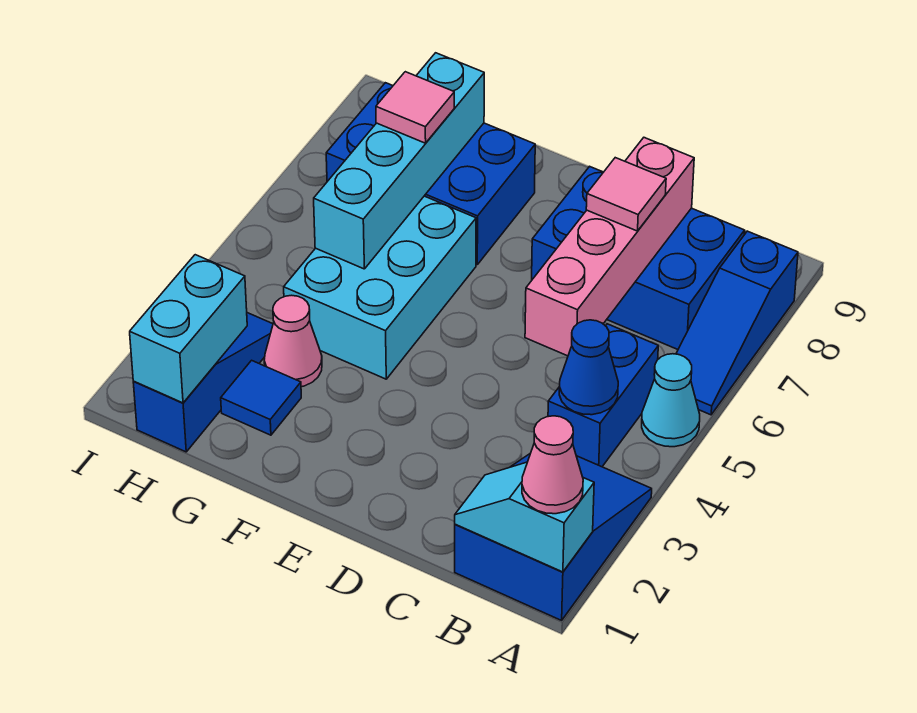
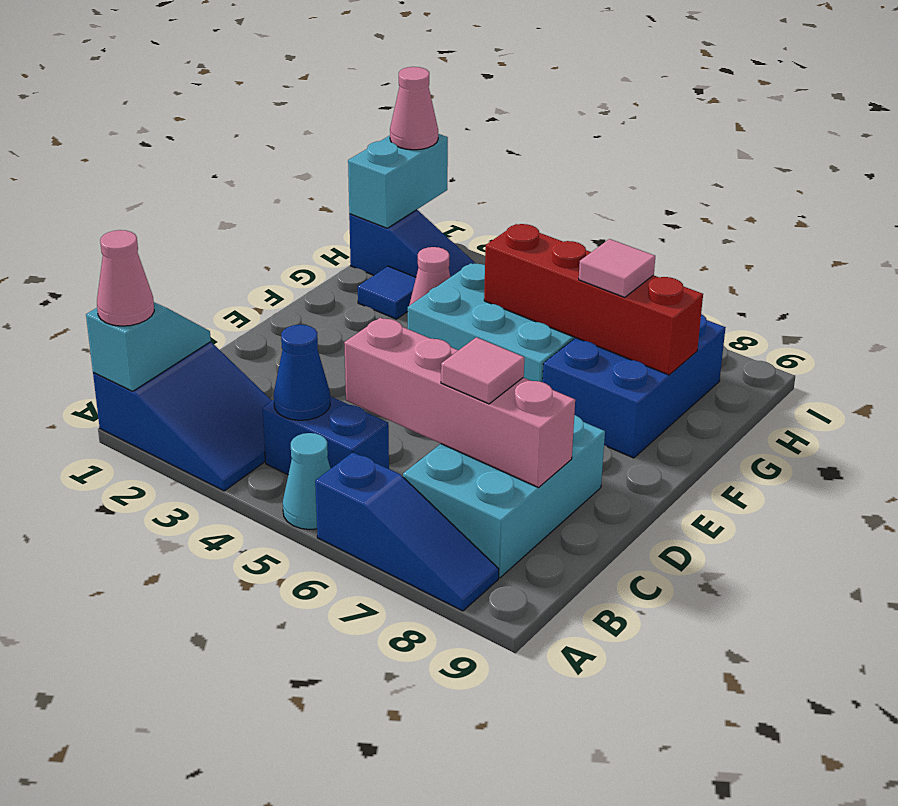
blue slope A6:A8 level 1 top 8 -> blue slope A6:A8 level 1 top 6
blue brick B7:D8 level 1 -> cyan brick B7:D8 level 1
cyan brick G5:G8 level 2 -> red brick G5:G8 level 2
cyan brick H1:H2 level 2 -> cyan brick H1:I1 level 2
none -> pink cone I1 level 3

